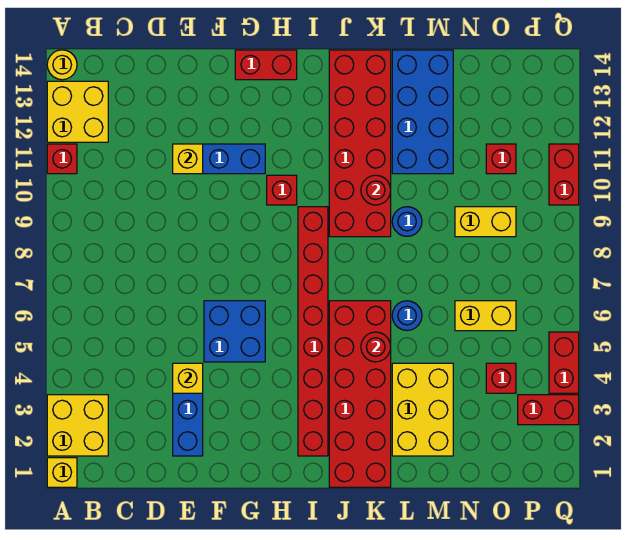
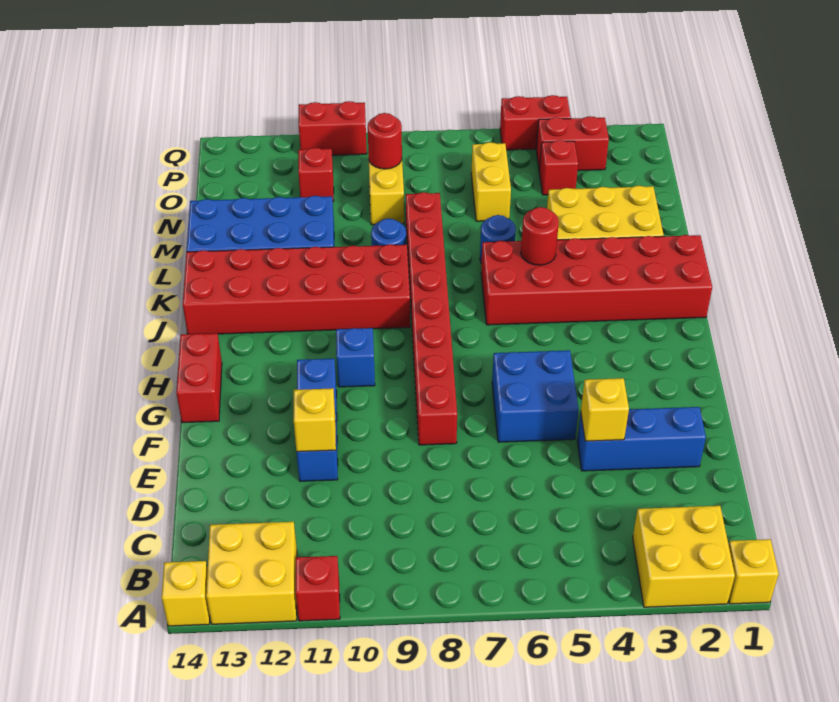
yellow round brick A14 level 1 -> yellow brick A14 level 1
red brick H10 level 1 -> blue brick H10 level 1
red brick I2:I9 level 1 -> red brick F8:M8 level 1
red round brick K10 level 2 -> red round brick O9 level 2
red brick P3:Q3 level 1 -> red brick P3:P4 level 1

